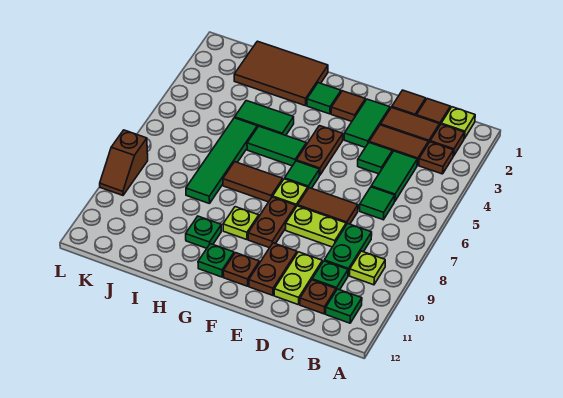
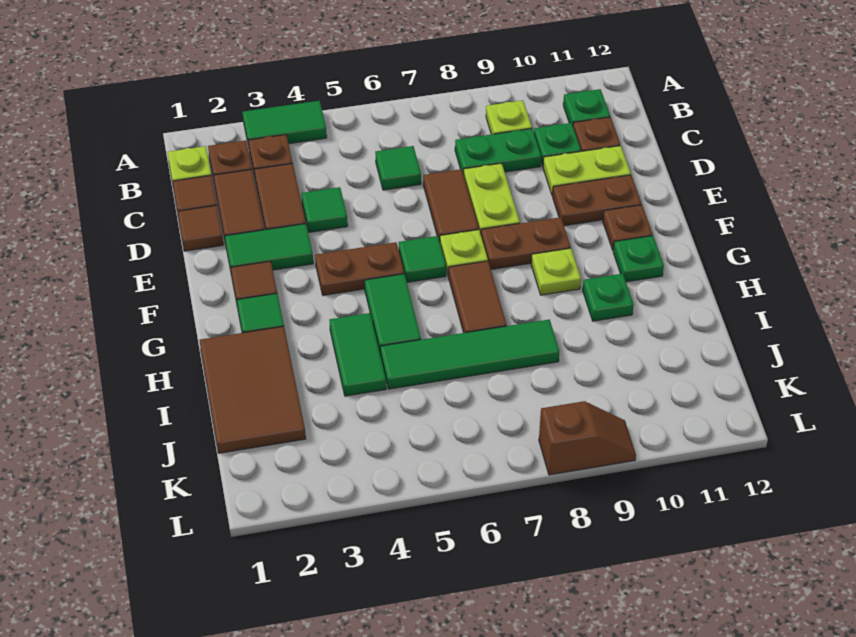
green tile C4:C5 level 1 -> green tile A3:A4 level 1

